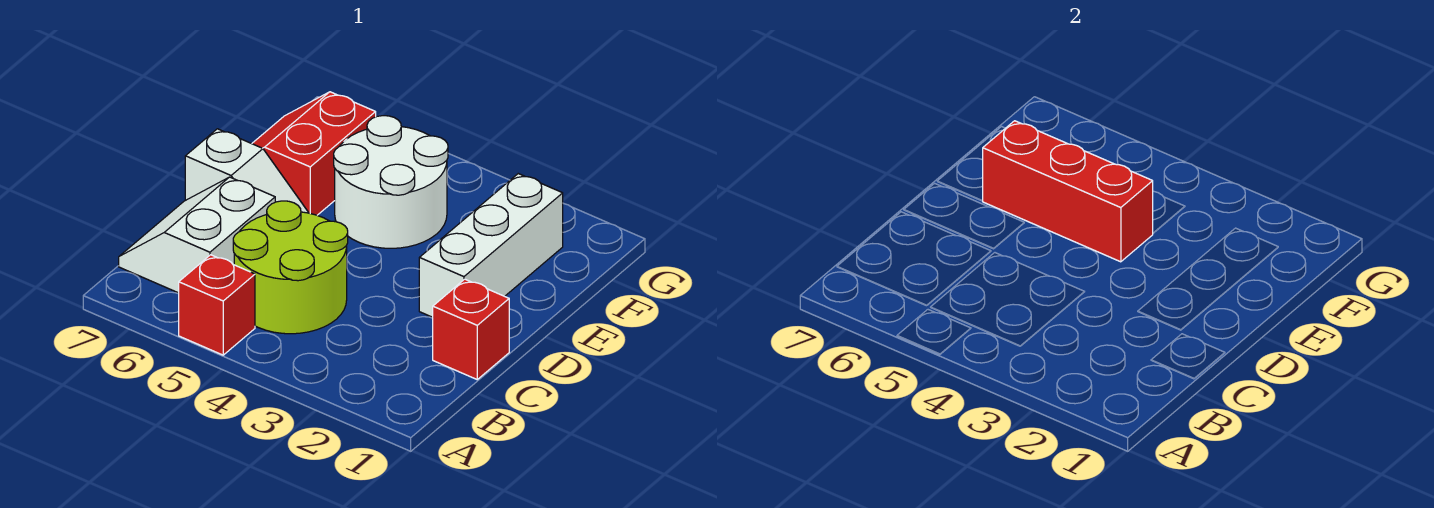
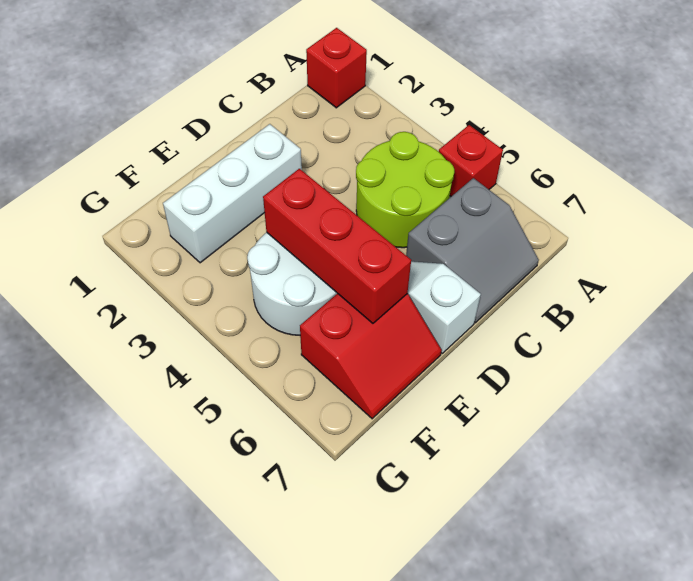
white slope B6:C7 level 1 top 6 -> grey slope B6:C7 level 1 top 6
red brick C1 level 1 -> red brick A1 level 1

